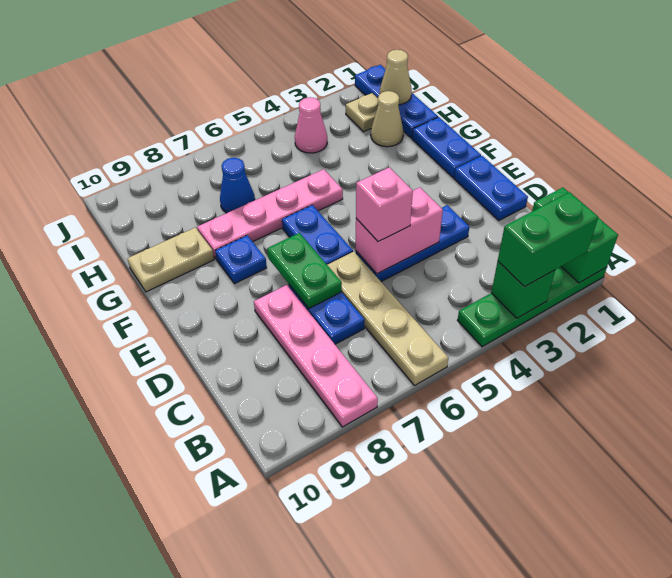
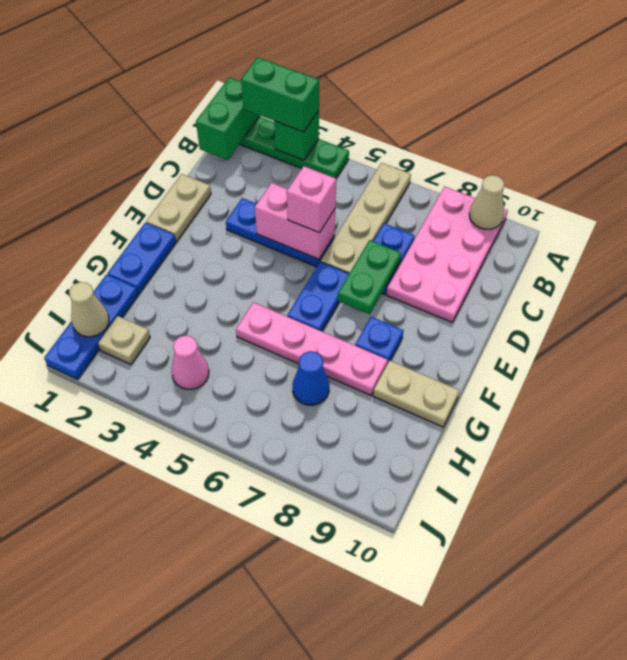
pink plate A8:D8 level 1 -> pink plate A8:D9 level 1
blue plate D1:E1 level 1 -> tan plate D1:E1 level 1
tan cone H2 level 1 -> tan cone A9 level 2

